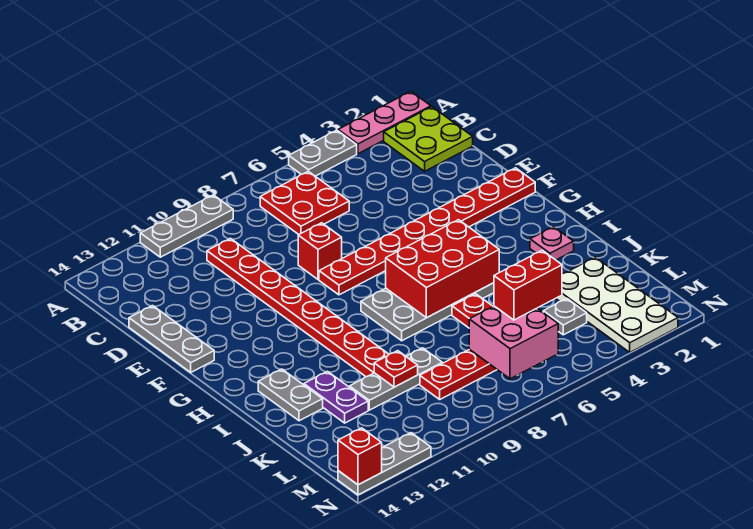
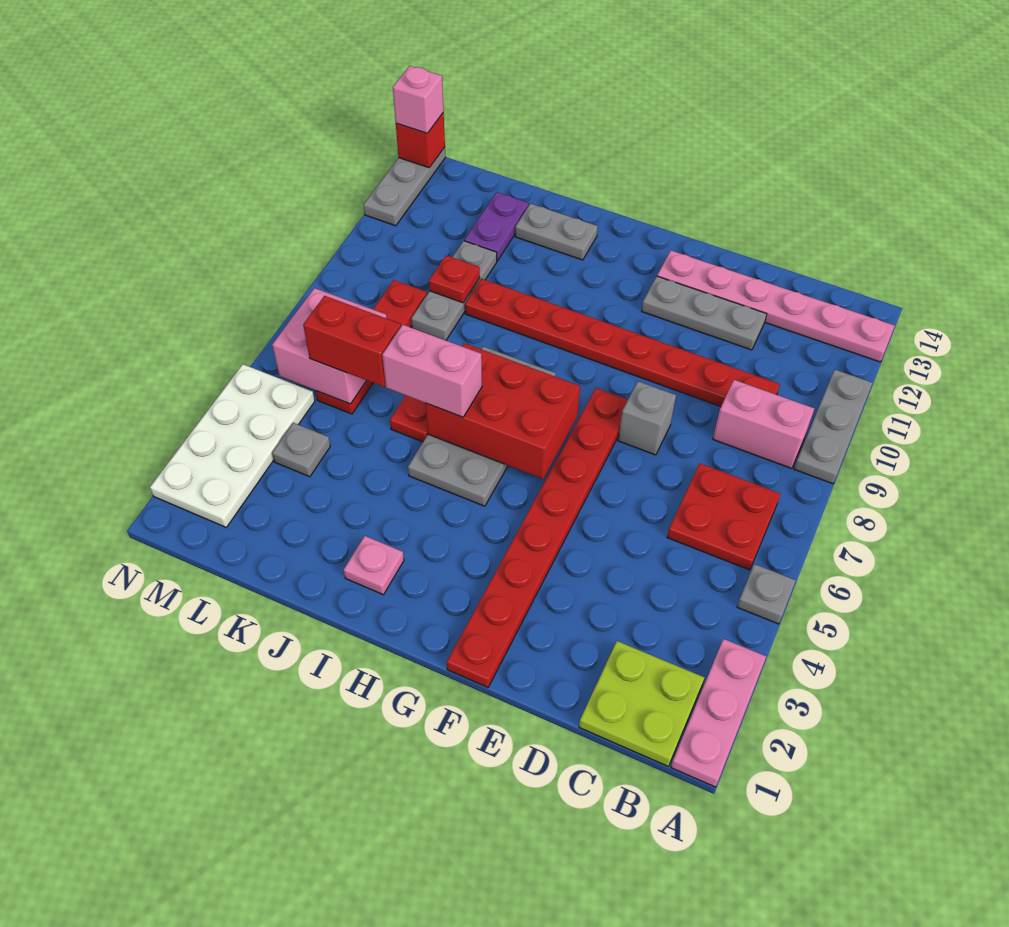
grey plate A4:A5 level 1 -> grey plate A5 level 1
none -> pink plate A13:F13 level 1
none -> pink brick B9:C9 level 1
grey plate D14:F14 level 1 -> grey plate D12:F12 level 1
red brick E8 level 1 -> grey brick E8 level 1
red brick H5:I7 level 2 -> red brick G6:I7 level 2
none -> pink brick I6:J6 level 3
purple plate J12:K12 level 1 -> purple plate K12:K13 level 1
white plate K2:N3 level 1 -> white plate M2:N5 level 1
red brick L5:L6 level 3 -> red brick K6:L6 level 3
none -> pink brick N14 level 3

